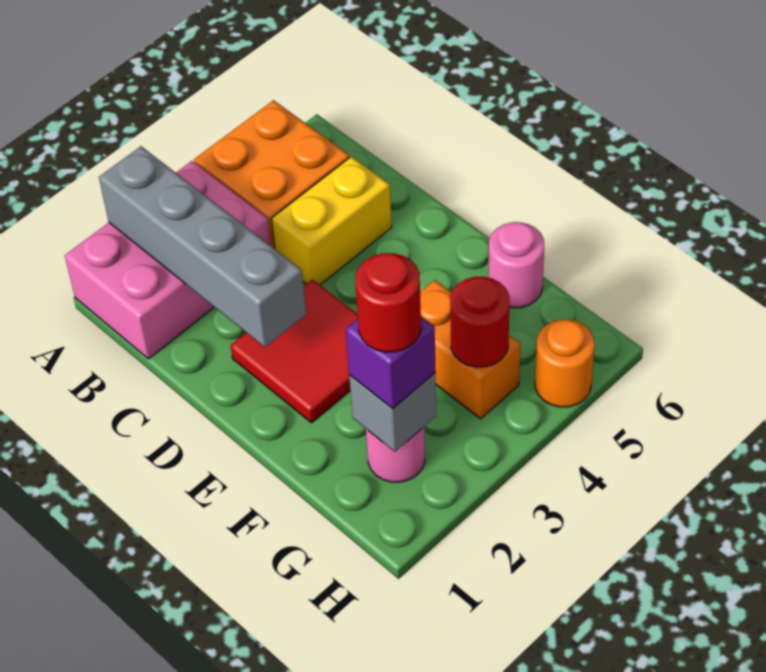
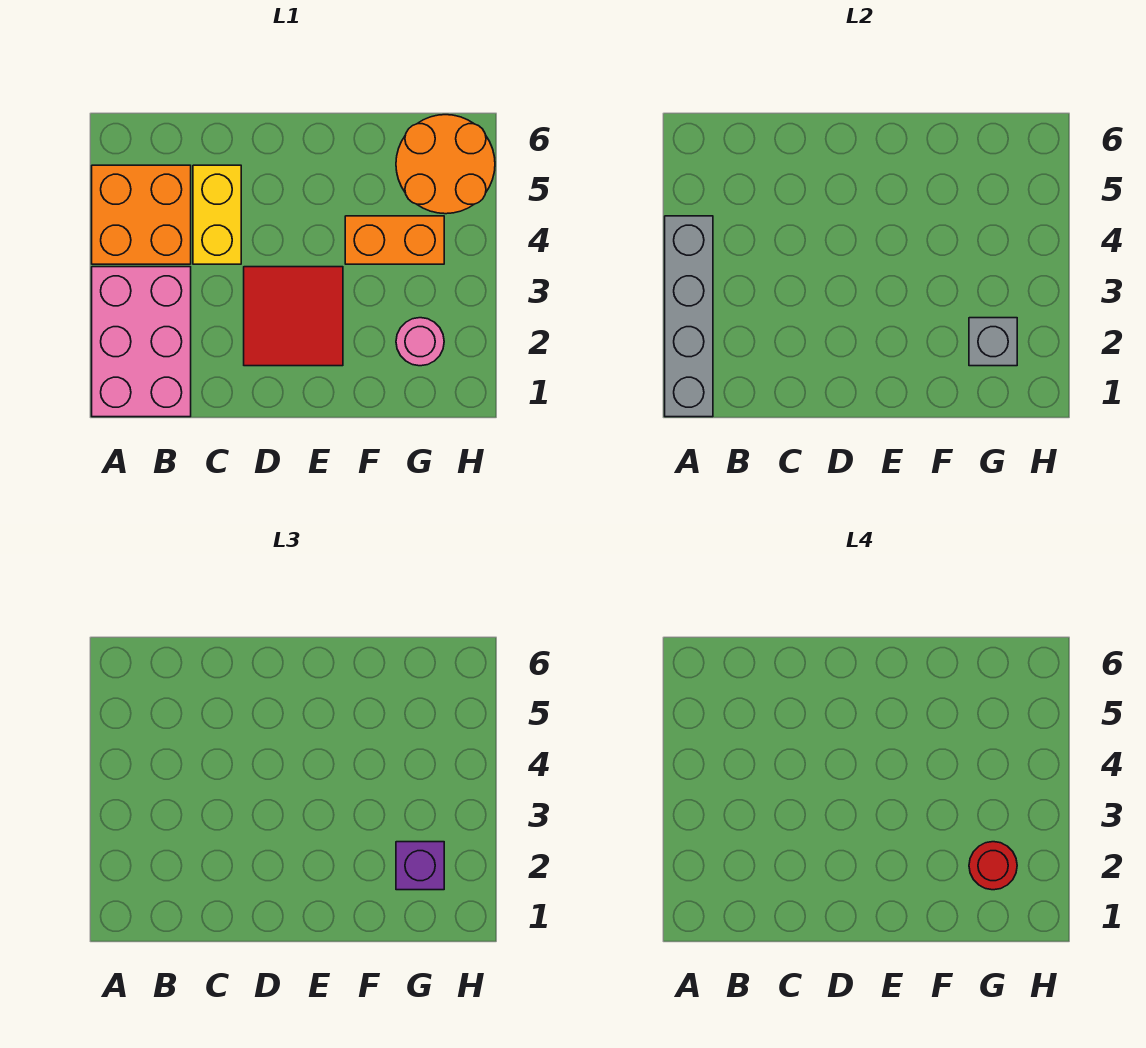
grey brick A2:D2 level 2 -> grey brick A1:A4 level 2
pink round brick F6 level 1 -> none
red round brick G4 level 2 -> none
orange round brick H5 level 1 -> orange round brick G5:H6 level 1

